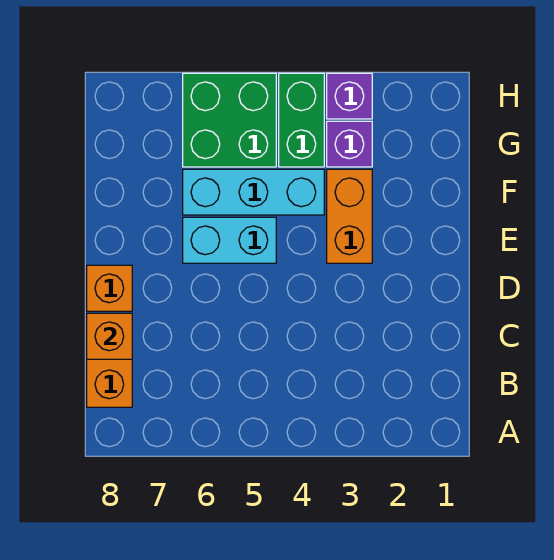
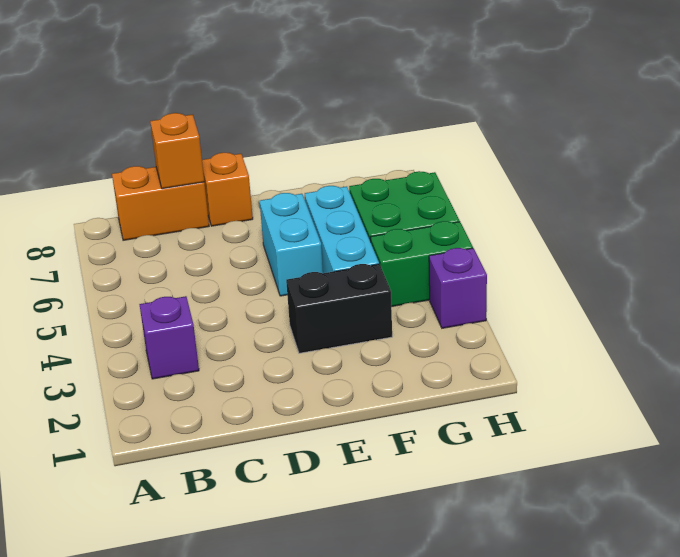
orange brick E3:F3 level 1 -> black brick E3:F3 level 1
purple brick G3 level 1 -> purple brick B3 level 1

